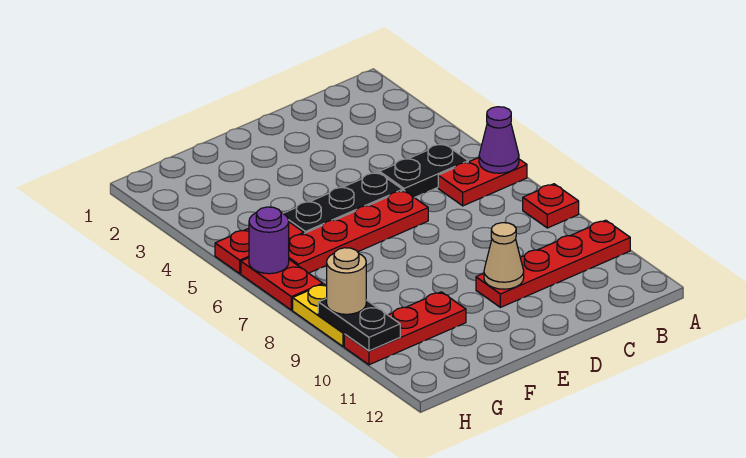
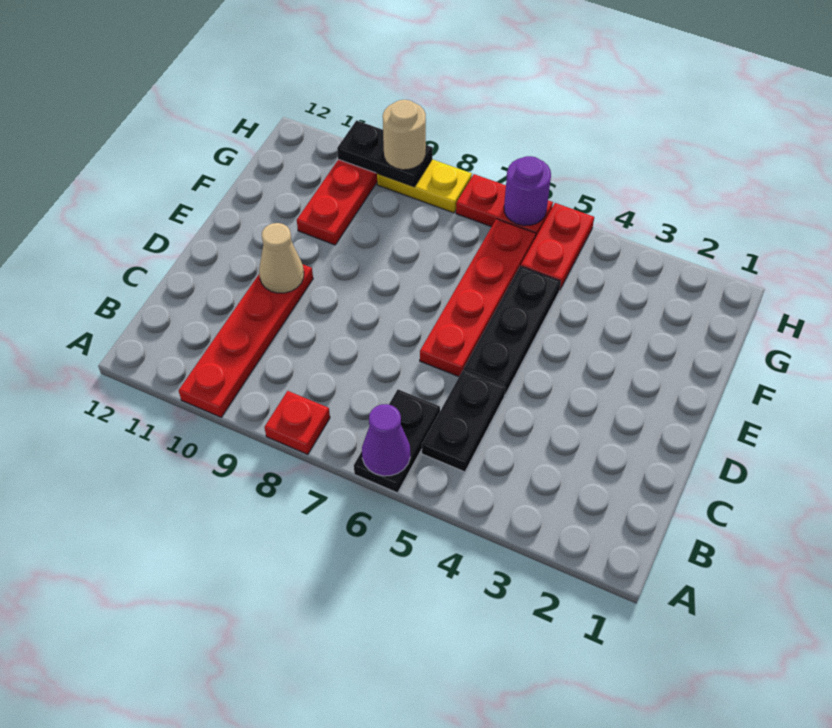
red plate A6:B6 level 1 -> black plate A6:B6 level 1

